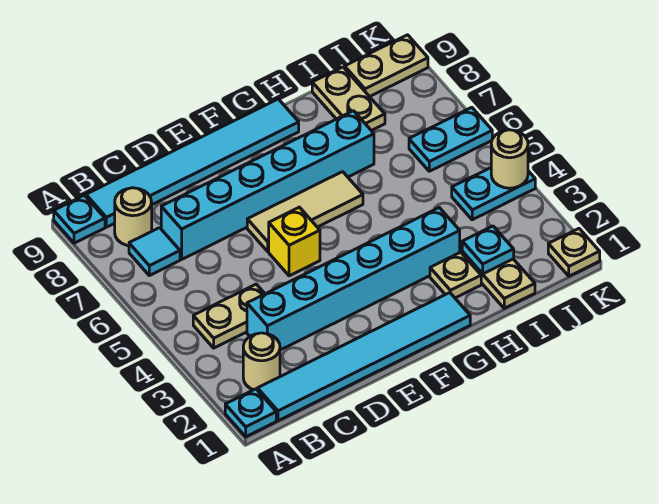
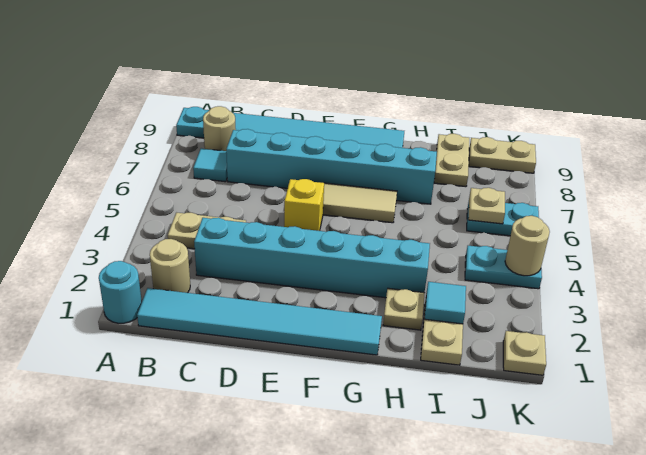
cyan plate A1 level 1 -> cyan round brick A1 level 1
cyan plate I2 level 2 -> cyan tile I2 level 2
none -> tan plate J6 level 2

